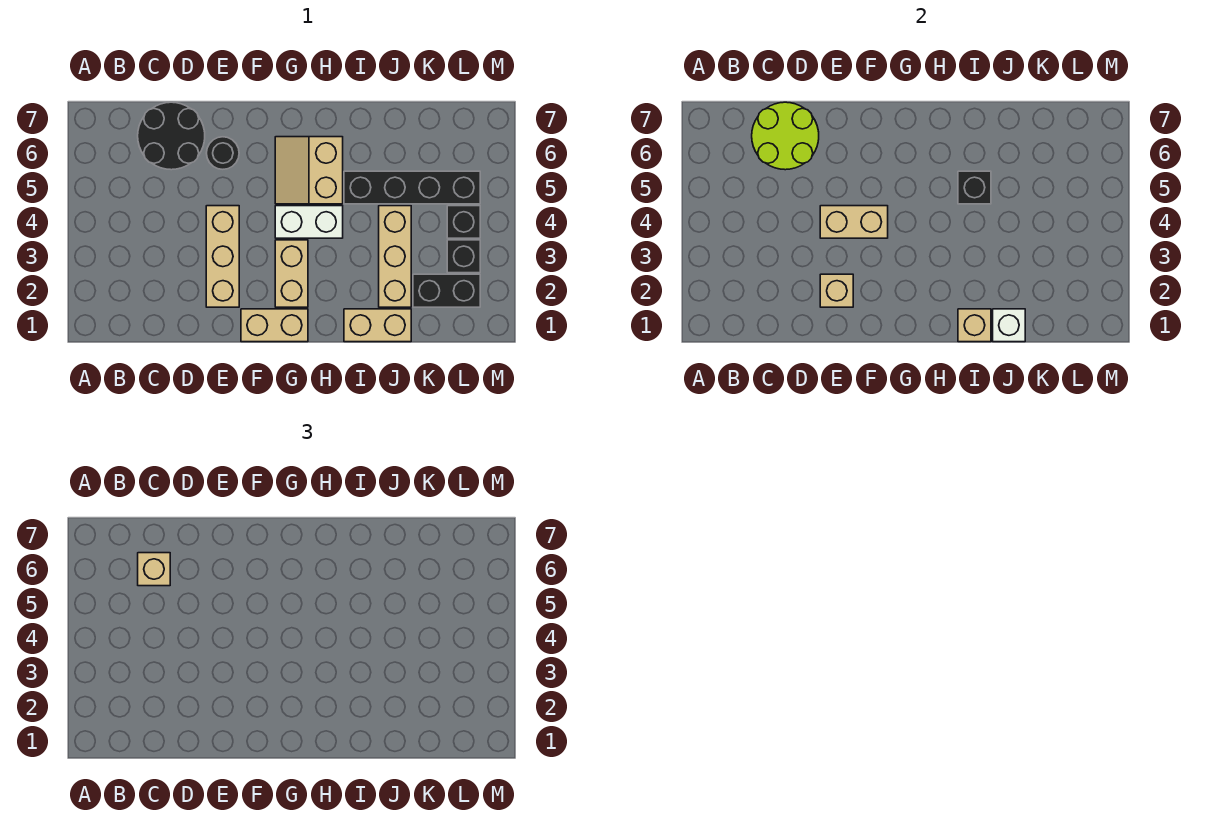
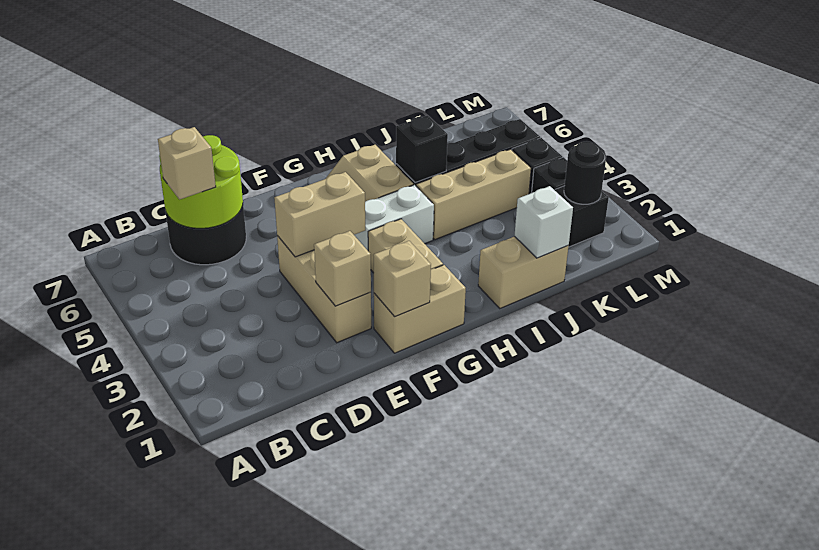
black round brick E6 level 1 -> black round brick L2 level 2
tan brick I1 level 2 -> tan brick F1 level 2
tan brick J2:J4 level 1 -> tan brick I4:K4 level 1

